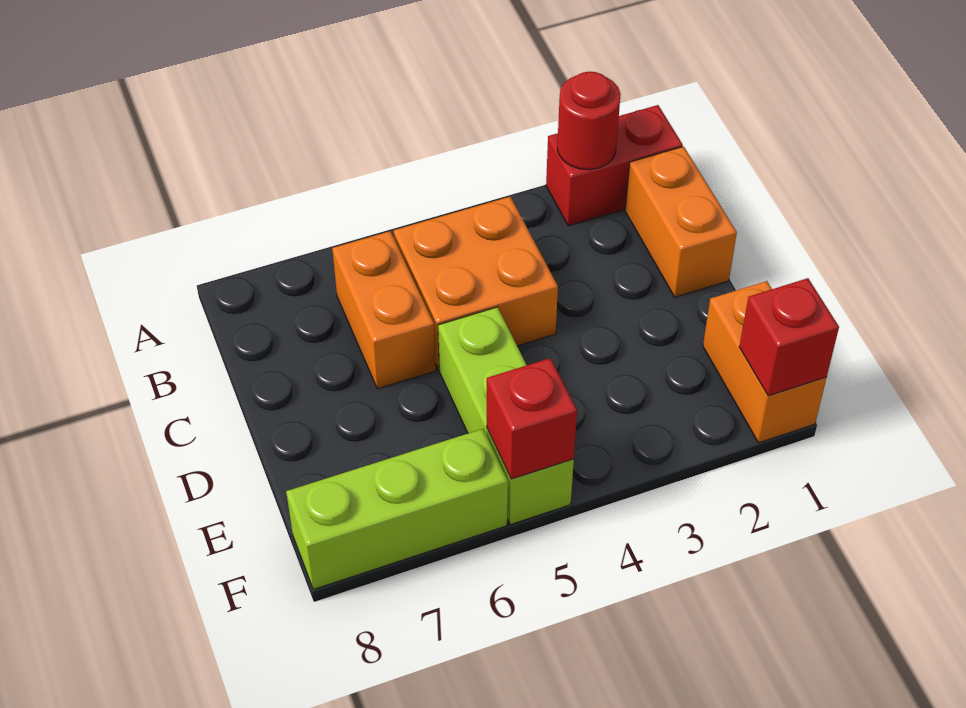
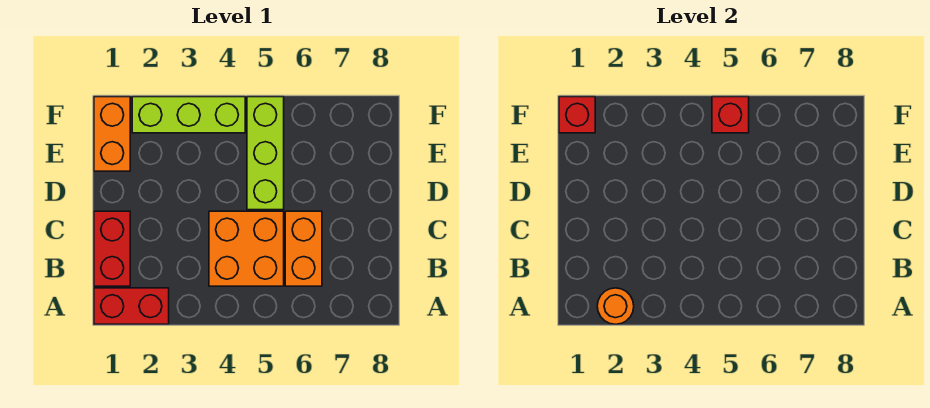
red round brick A2 level 2 -> orange round brick A2 level 2
orange brick B1:C1 level 1 -> red brick B1:C1 level 1
lime brick F6:F8 level 1 -> lime brick F2:F4 level 1

